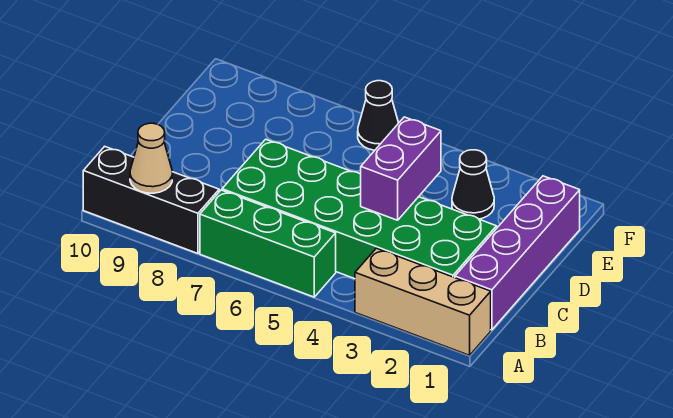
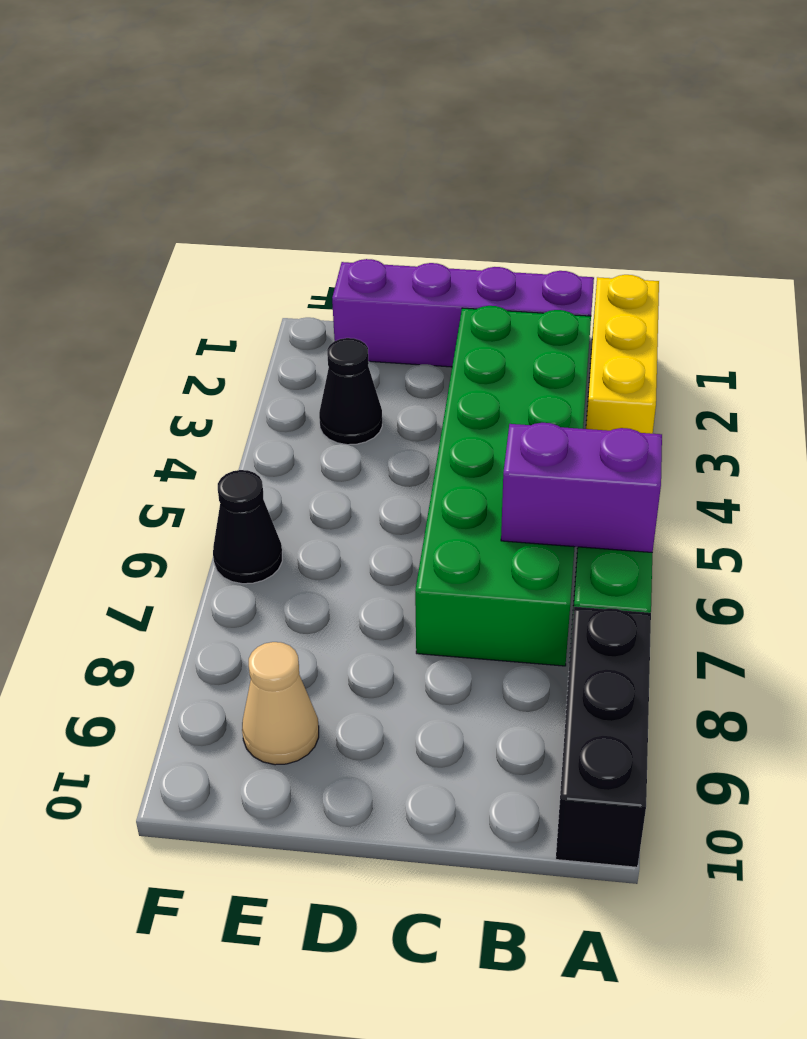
tan brick A1:A3 level 1 -> yellow brick A1:A3 level 1
tan cone A9 level 2 -> tan cone E9 level 1
purple brick C4:D4 level 2 -> purple brick A6:B6 level 2

